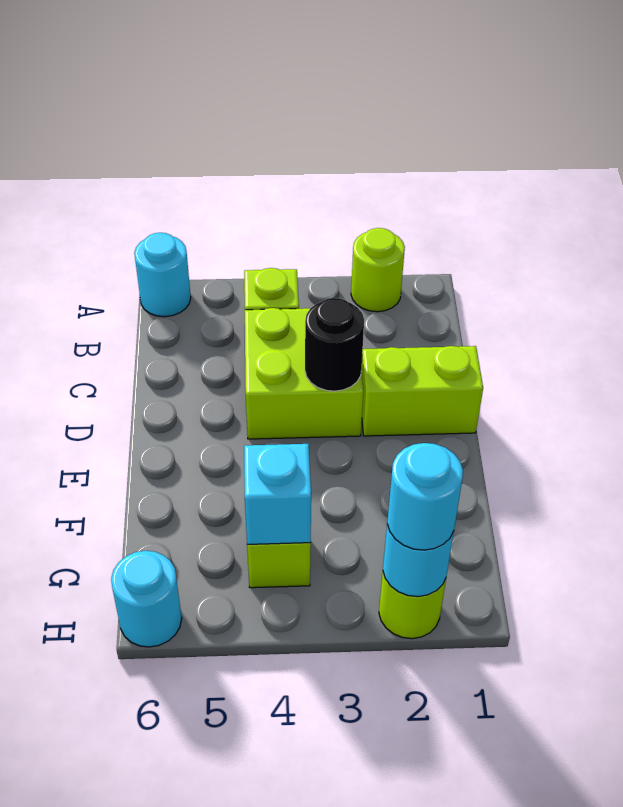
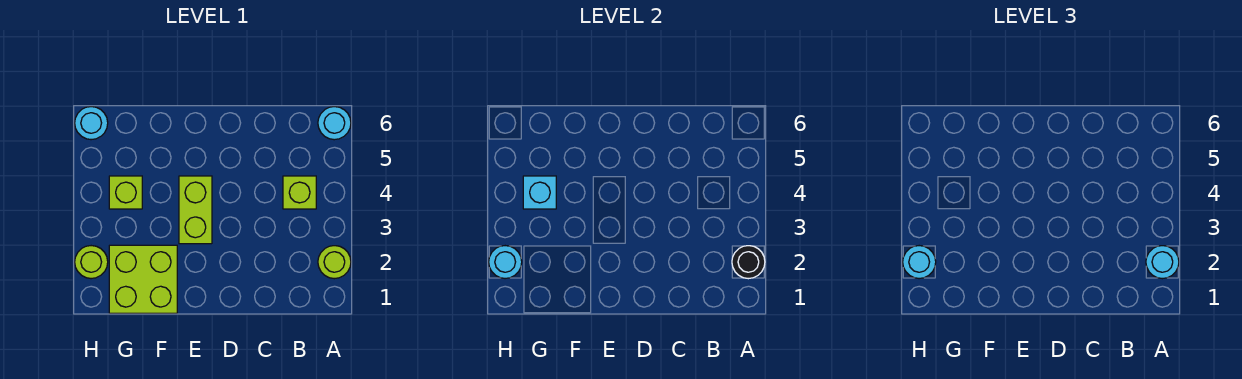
none -> cyan round brick A2 level 3
lime brick C3:D4 level 1 -> lime brick F1:G2 level 1
lime brick D1:D2 level 1 -> lime brick E3:E4 level 1
black round brick D3 level 2 -> black round brick A2 level 2

